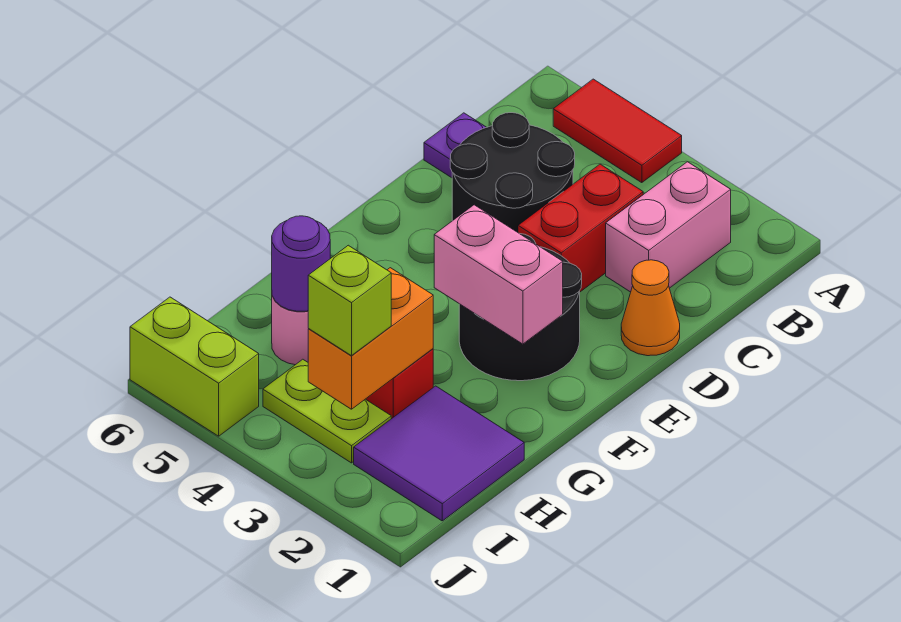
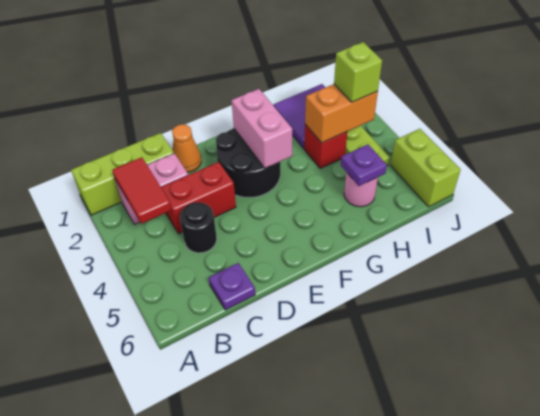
none -> lime brick A1:C1 level 1
red tile A4:A5 level 1 -> red tile B2:B3 level 2
black round brick C4:D5 level 1 -> black round brick C4 level 1
purple round brick H5 level 2 -> purple plate H5 level 2

